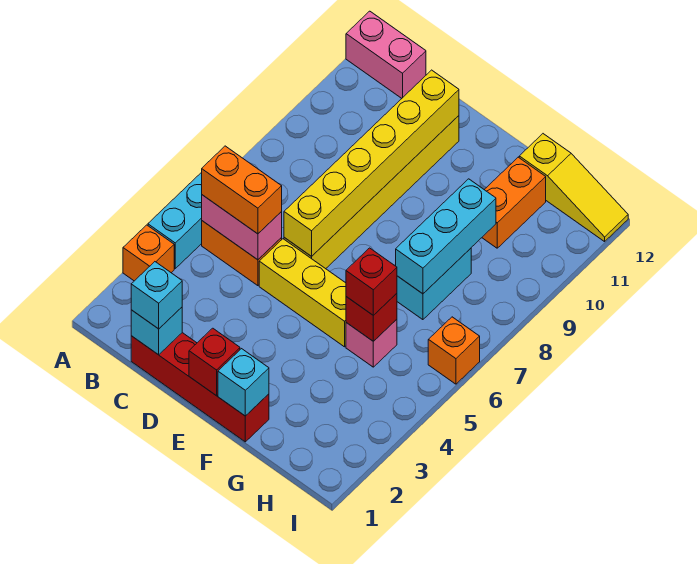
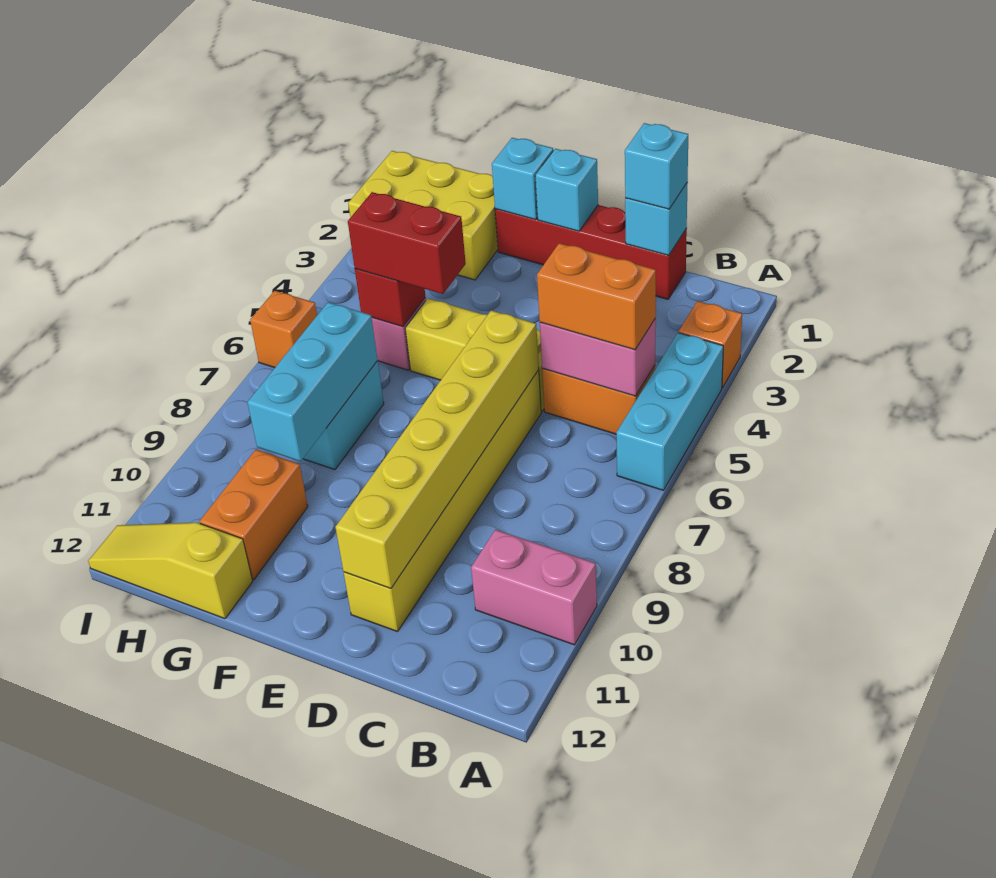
pink brick A12:B12 level 1 -> pink brick A10:B10 level 1
red brick E1 level 2 -> cyan brick E1 level 2
none -> yellow brick G1:I2 level 1
red brick G5 level 3 -> red brick F5:G5 level 3

